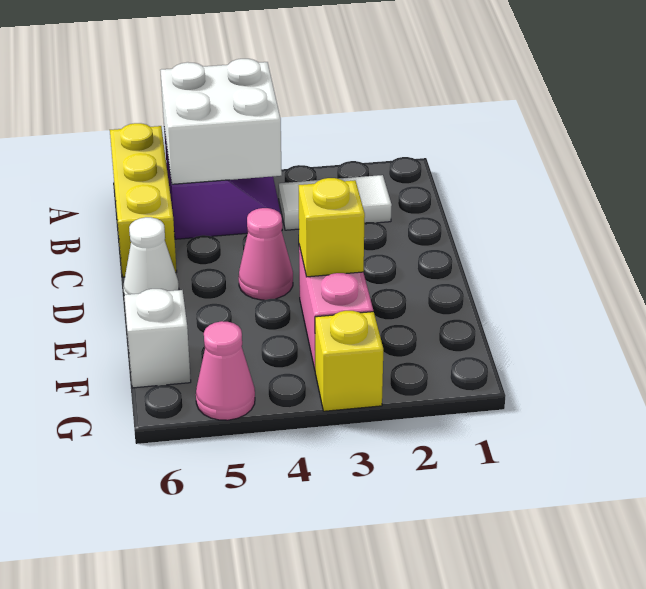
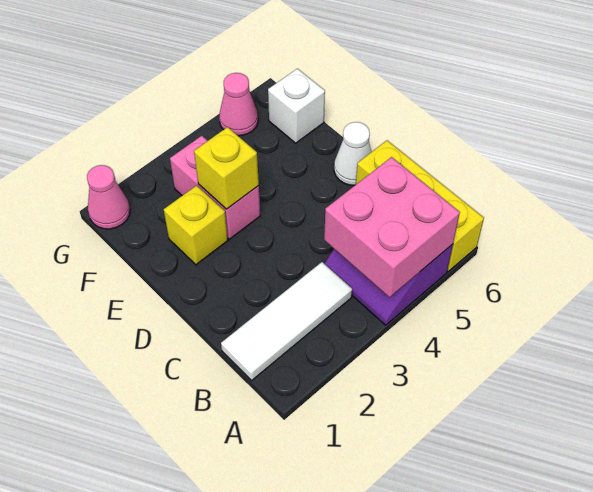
white brick A4:B5 level 2 -> pink brick A4:B5 level 2
white tile B2:B3 level 1 -> white tile B1:B3 level 1
pink cone D4 level 1 -> pink cone G1 level 1
yellow brick G3 level 1 -> yellow brick E2 level 1

